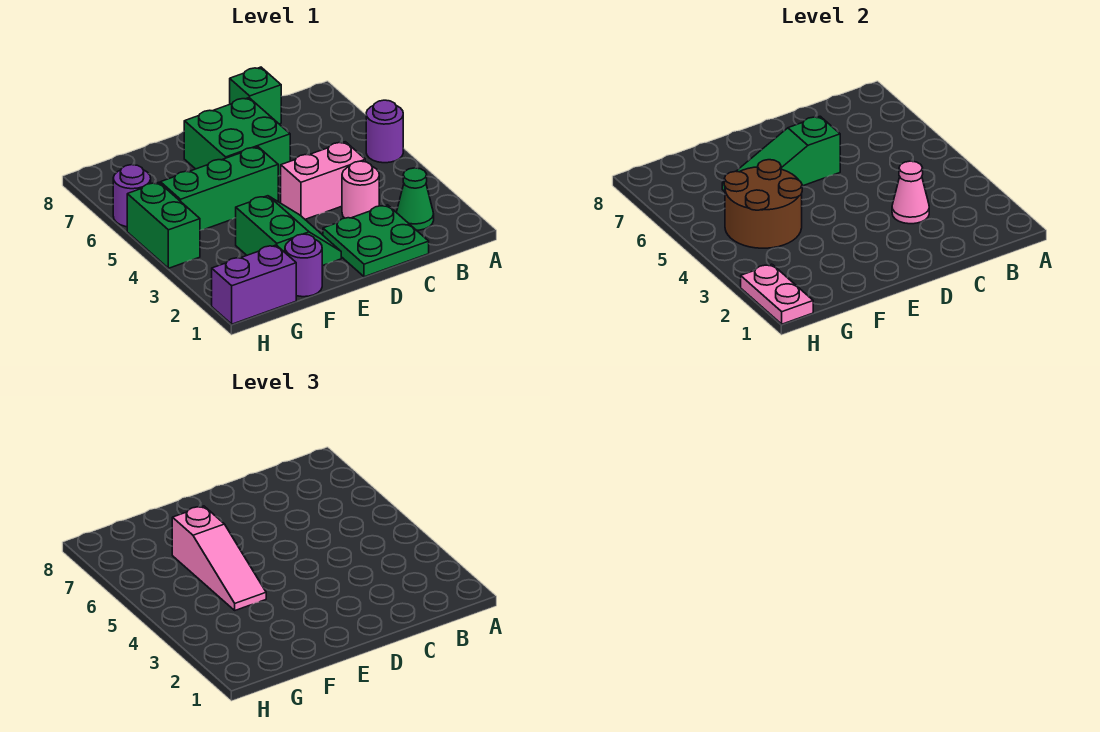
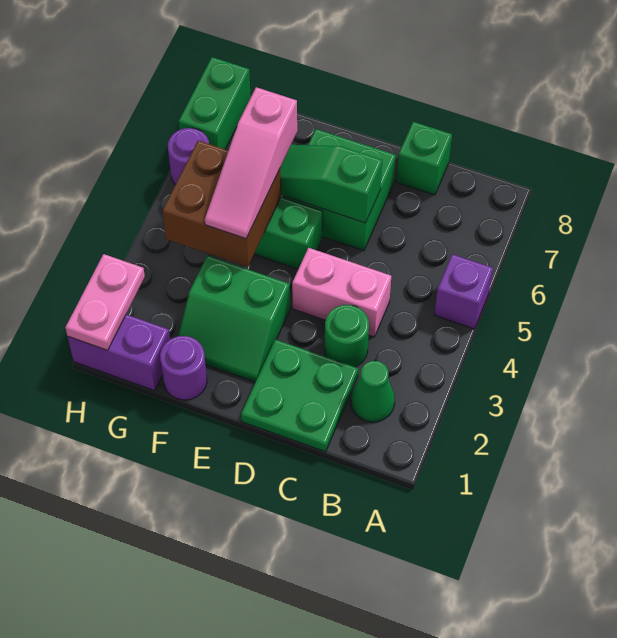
purple round brick A5 level 1 -> purple brick A5 level 1
pink round brick C3 level 1 -> green round brick C3 level 1
pink cone C3 level 2 -> none
green slope E2:F3 level 1 top F -> green slope E2:F3 level 1 top 3
brown round brick F4:G5 level 2 -> brown brick F4:G5 level 2
green brick H4:H5 level 1 -> green brick H7:H8 level 1

